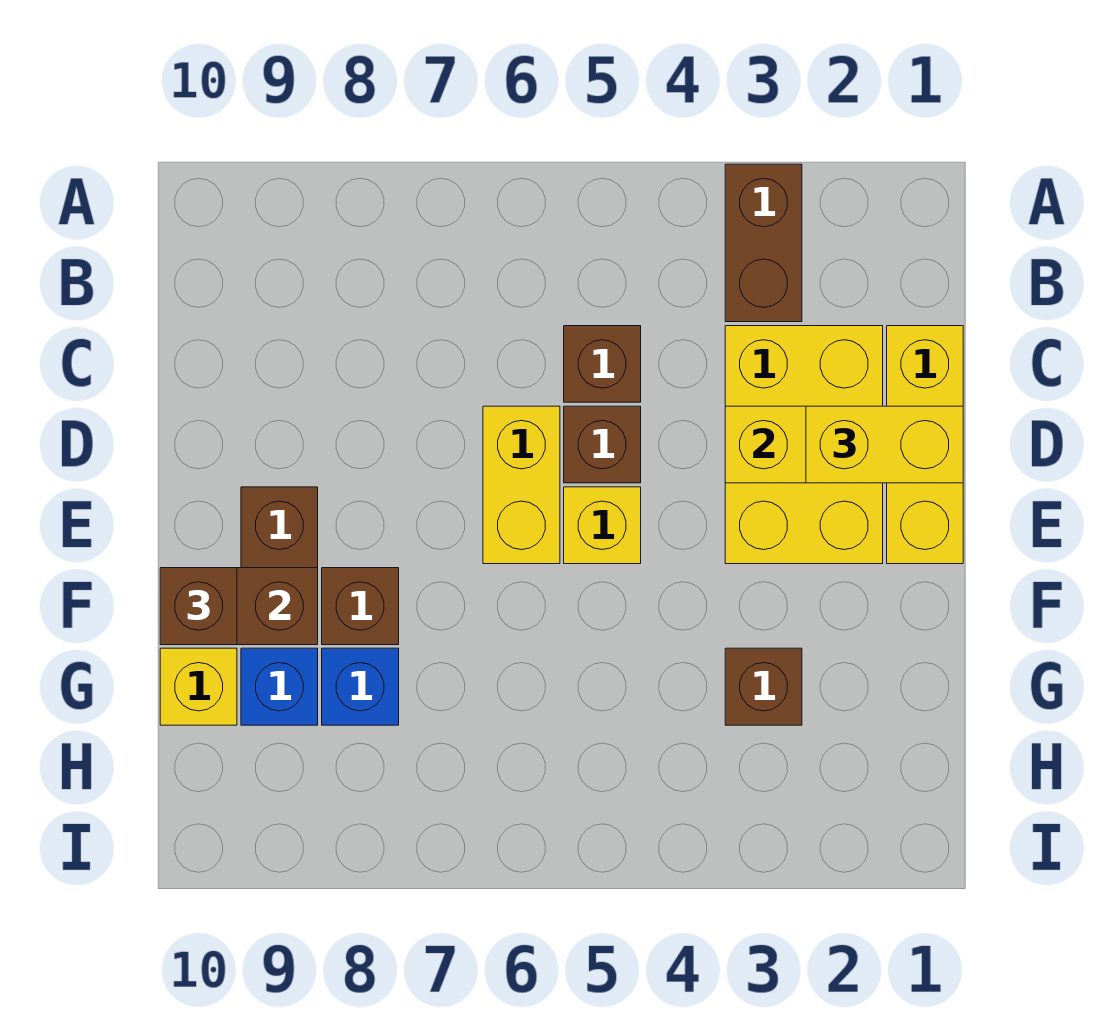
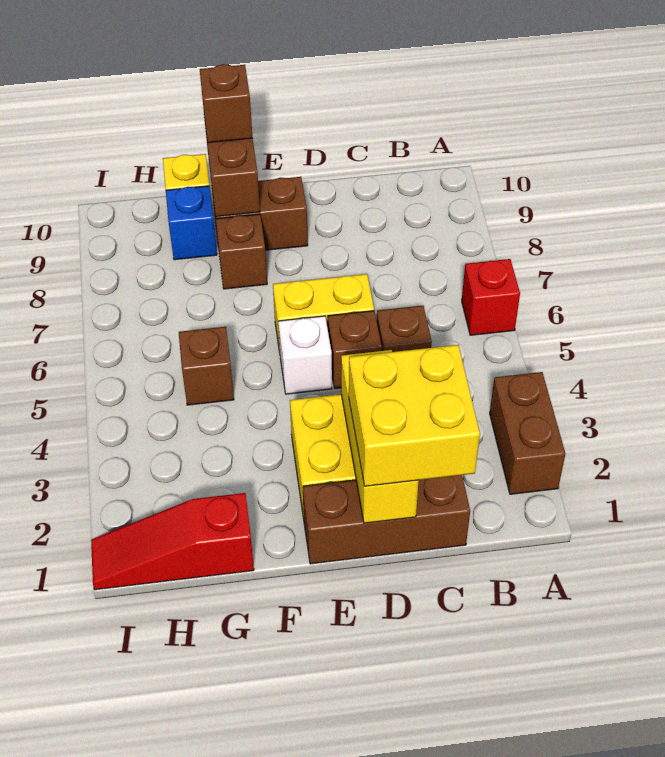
brown brick A3:B3 level 1 -> brown brick A2:A3 level 1
none -> red brick A6 level 1
yellow brick C1:E1 level 1 -> brown brick C1:E1 level 1
yellow brick D1:D2 level 3 -> yellow brick C1:D2 level 3
yellow brick E5 level 1 -> white brick E5 level 1
none -> red slope G1:I1 level 1 top G
brown brick G3 level 1 -> brown brick G5 level 1
blue brick G8 level 1 -> none

